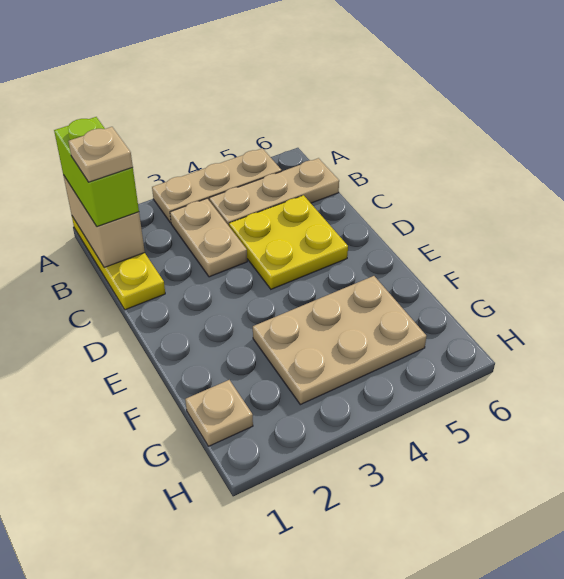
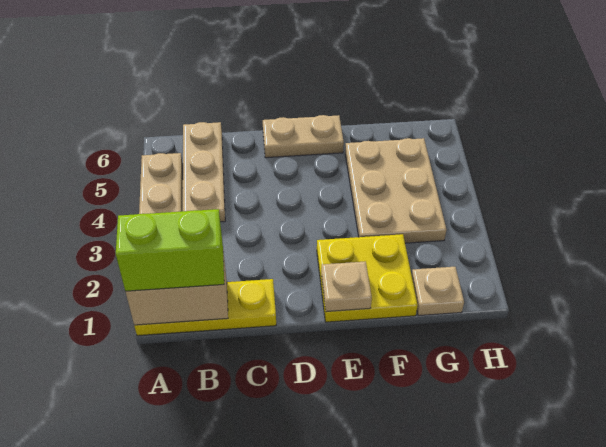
tan plate B1 level 4 -> tan plate E1 level 2
tan plate B3:C3 level 1 -> tan plate D6:E6 level 1
yellow plate C4:D5 level 1 -> yellow plate E1:F2 level 1

